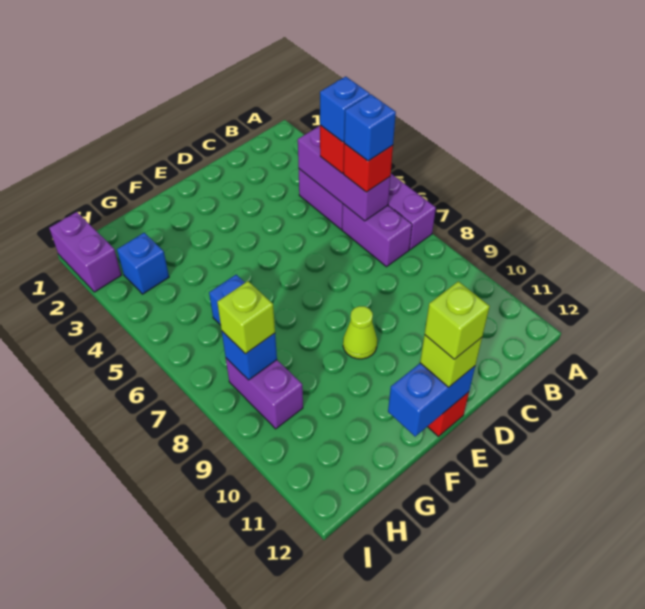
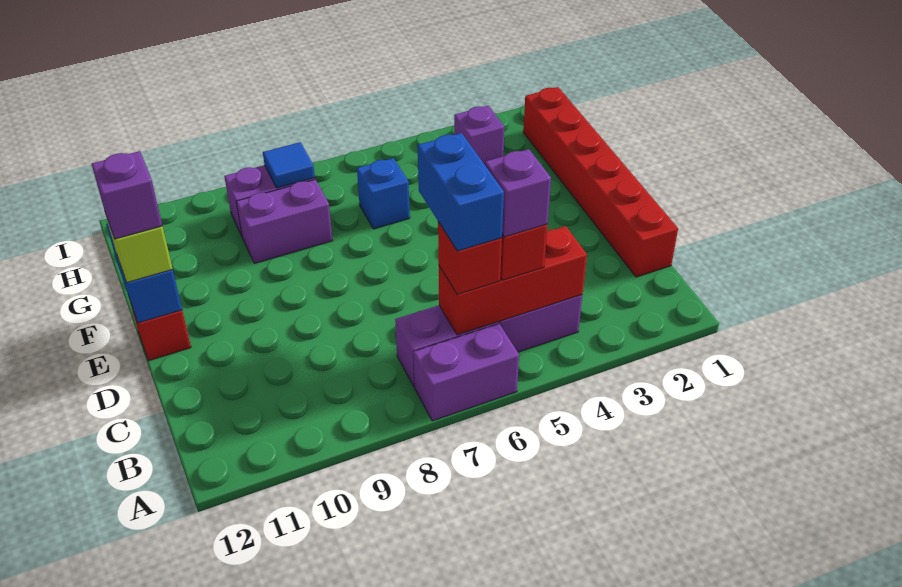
purple brick B4:B6 level 2 -> red brick B4:B6 level 2
blue brick B5 level 4 -> purple brick B5 level 4
blue brick B6 level 4 -> blue brick B6:C6 level 4
none -> red brick C1:H1 level 1
lime cone E9 level 1 -> none
lime brick E12 level 4 -> purple brick E12 level 4
blue brick H3 level 1 -> purple brick H3 level 1
blue brick H8 level 2 -> blue tile H8 level 2
lime brick H8 level 3 -> none
purple brick I1:I2 level 1 -> purple brick G8:G9 level 1

